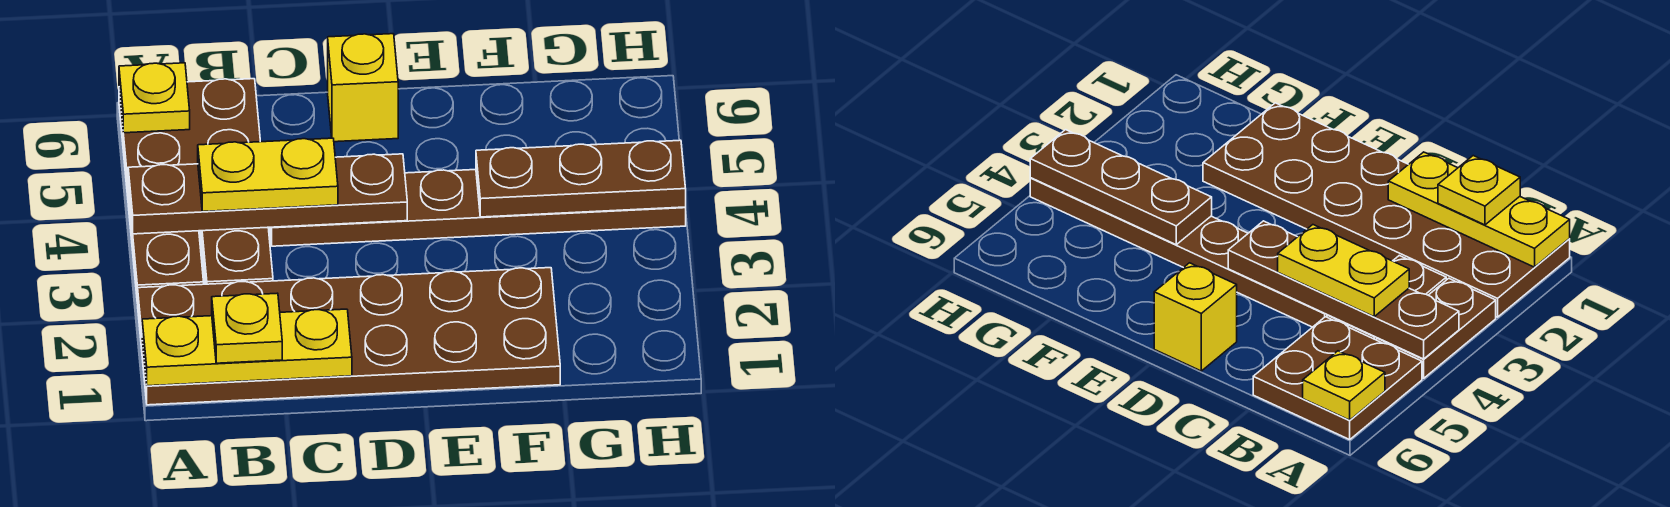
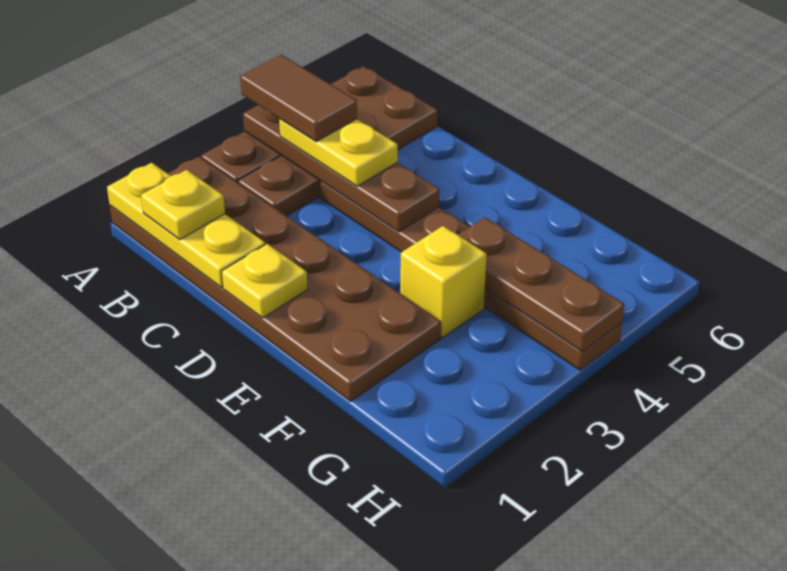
none -> brown tile A4:B4 level 4
yellow plate A6 level 2 -> yellow plate D1 level 2
yellow brick D6 level 1 -> yellow brick F3 level 1

